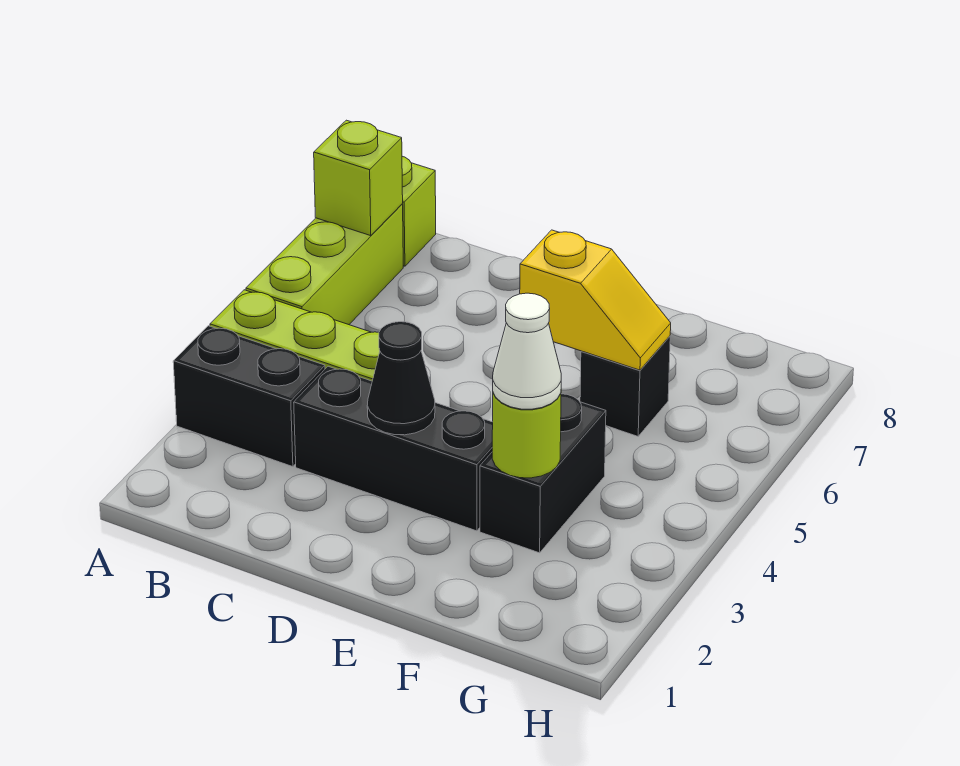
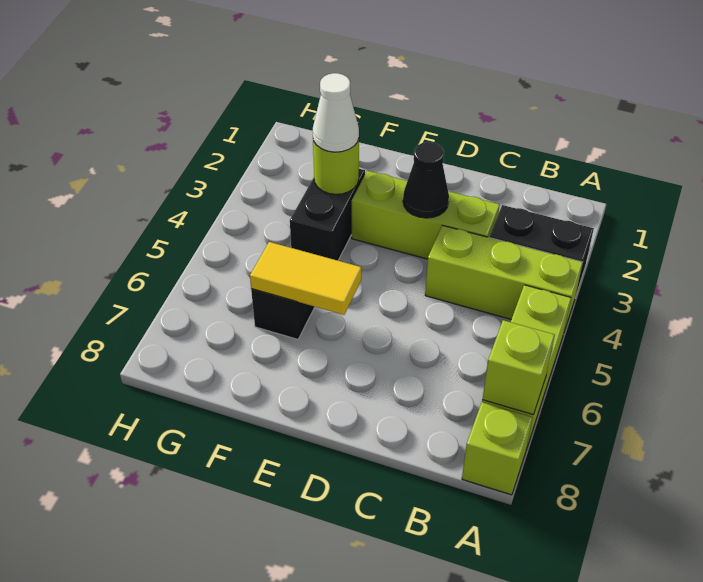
black brick C3:E3 level 1 -> lime brick C3:E3 level 1
yellow slope E6:F6 level 2 top E -> yellow tile E6:F6 level 2

